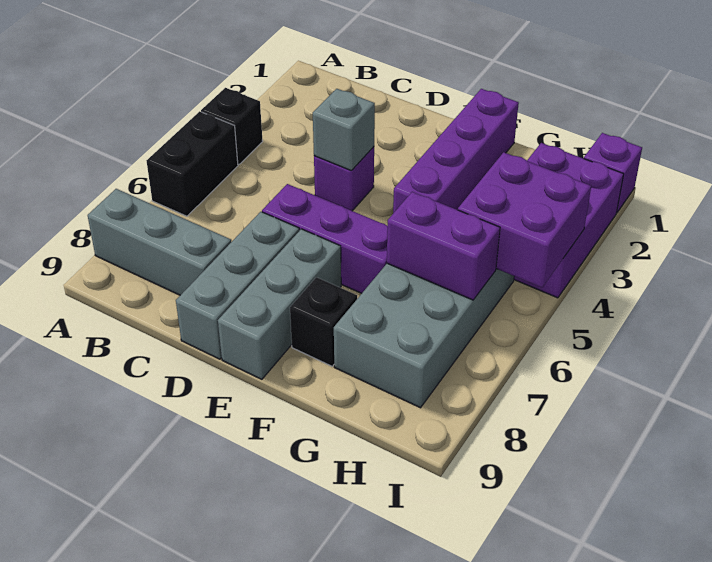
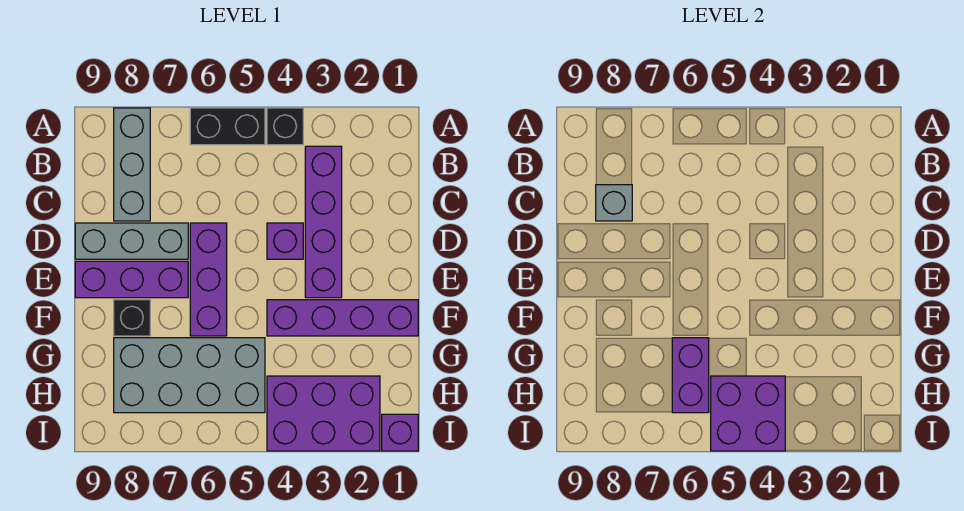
none -> purple brick B3:E3 level 1
grey brick D4 level 2 -> grey brick C8 level 2
grey brick E7:E9 level 1 -> purple brick E7:E9 level 1

